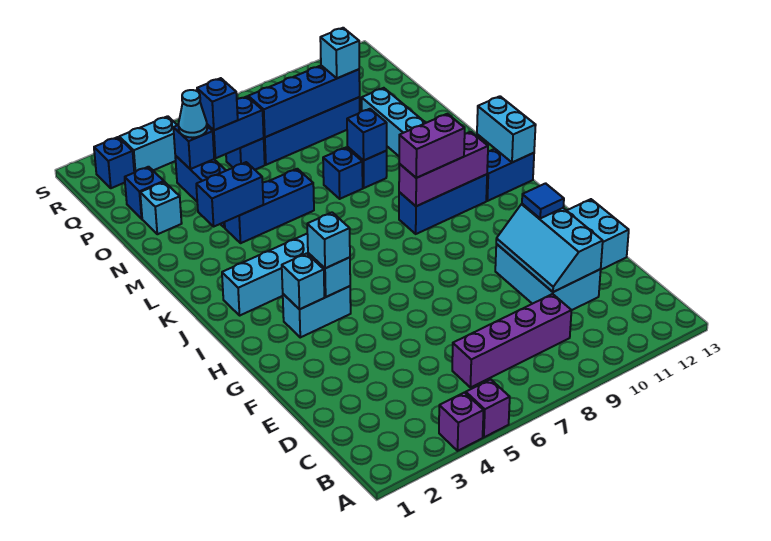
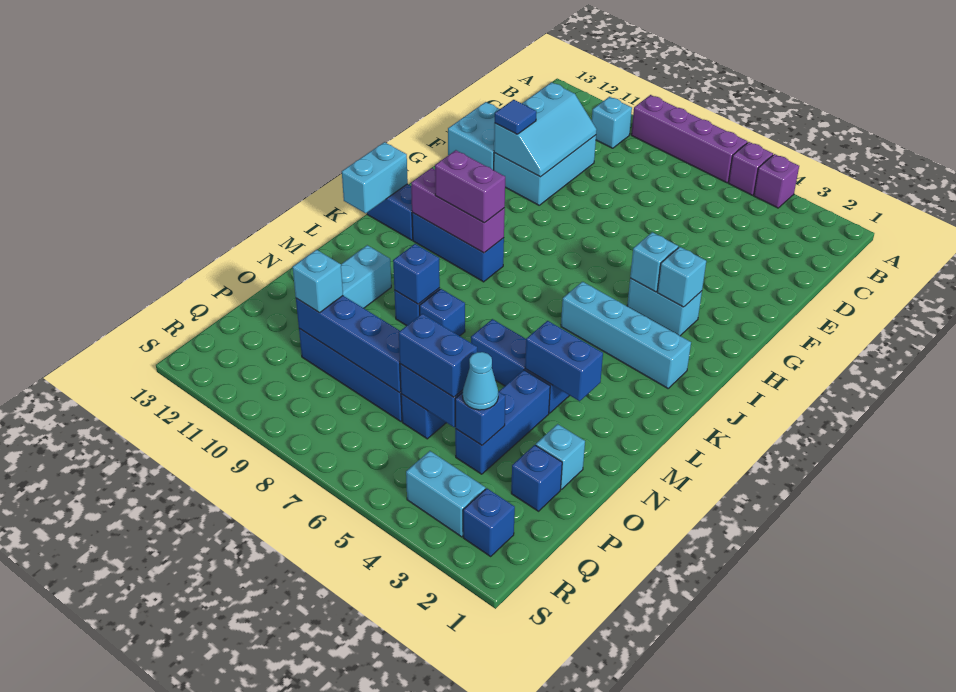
purple brick C6:C9 level 1 -> purple brick A6:A9 level 1
cyan brick H4 level 3 -> cyan brick B10 level 1
blue brick P5 level 3 -> blue brick P5:P6 level 3

